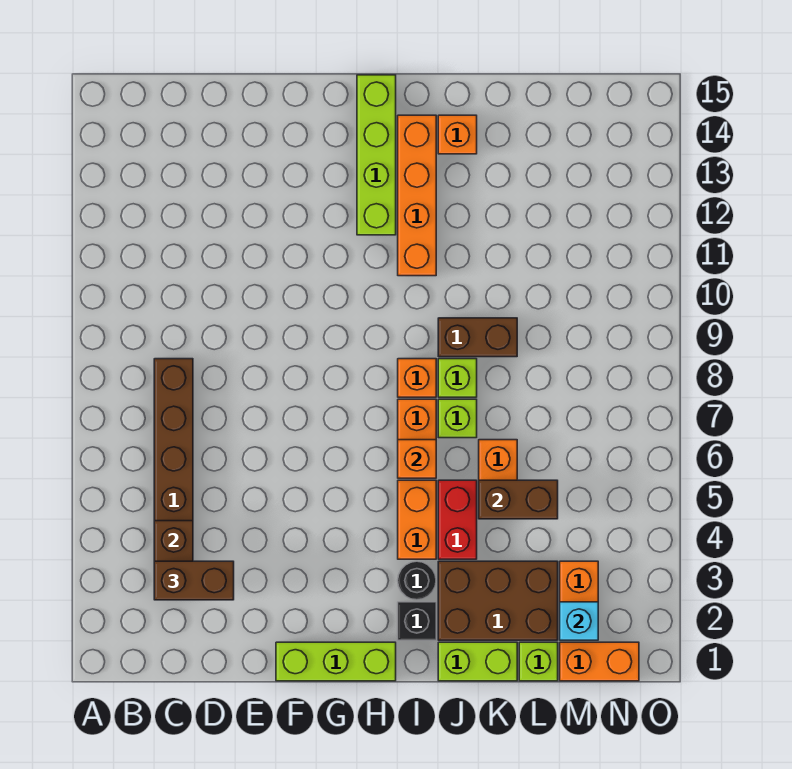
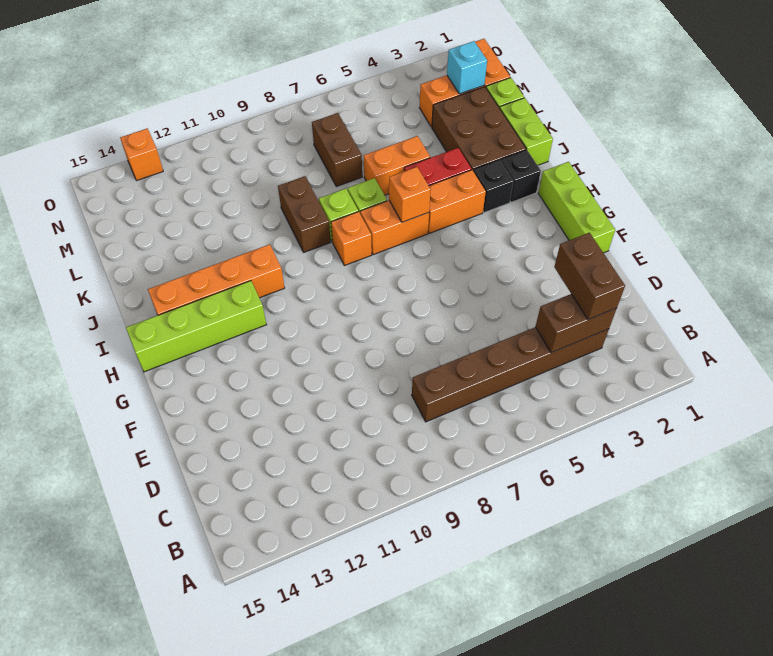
black round brick I3 level 1 -> black brick I3 level 1
orange brick J14 level 1 -> orange brick O13 level 1
brown brick K5:L5 level 2 -> brown brick L7:M7 level 1

